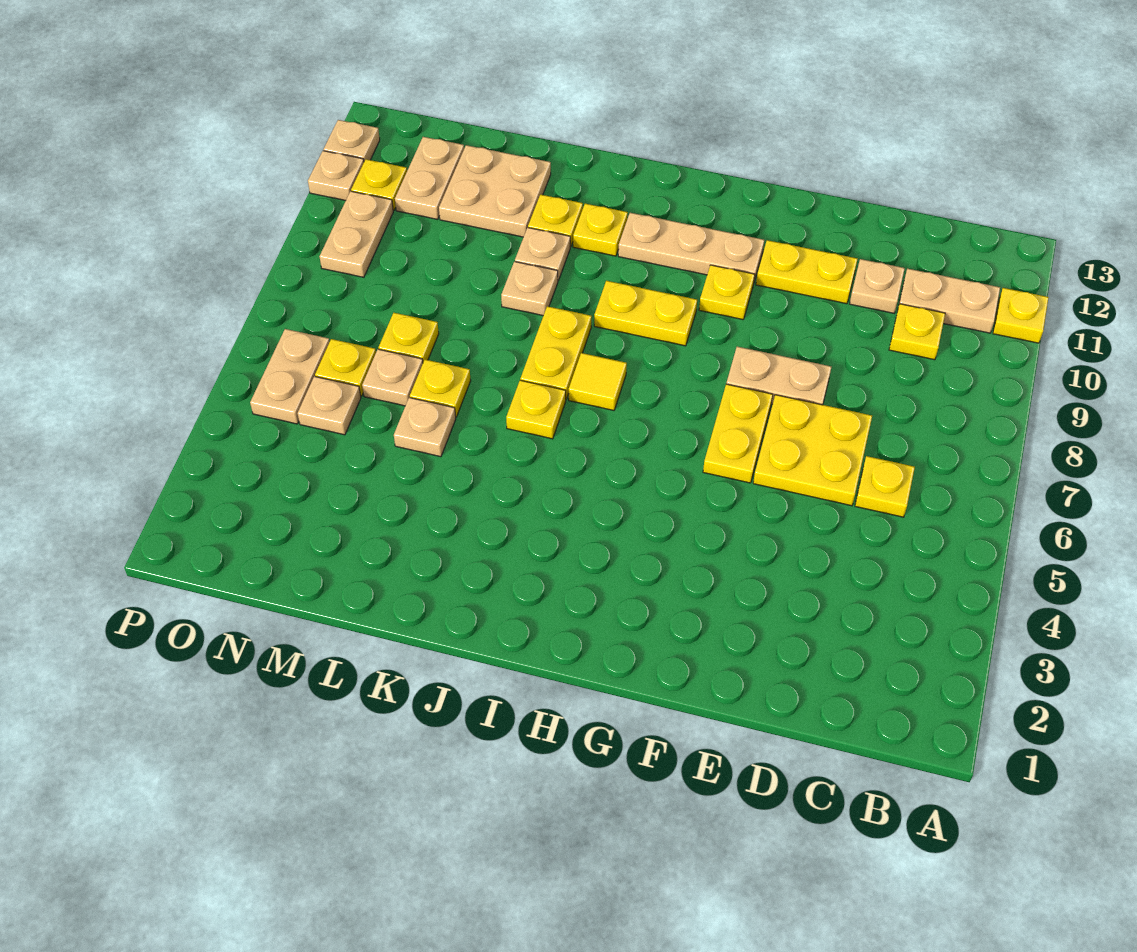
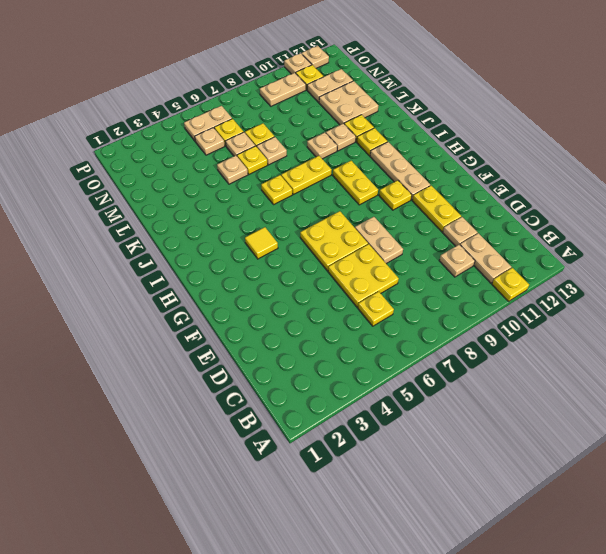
yellow plate C10 level 1 -> tan plate C10 level 1
yellow plate F6:F7 level 1 -> yellow plate F6:G7 level 1
yellow tile I7 level 1 -> yellow tile H4 level 1
none -> tan plate L7 level 1

